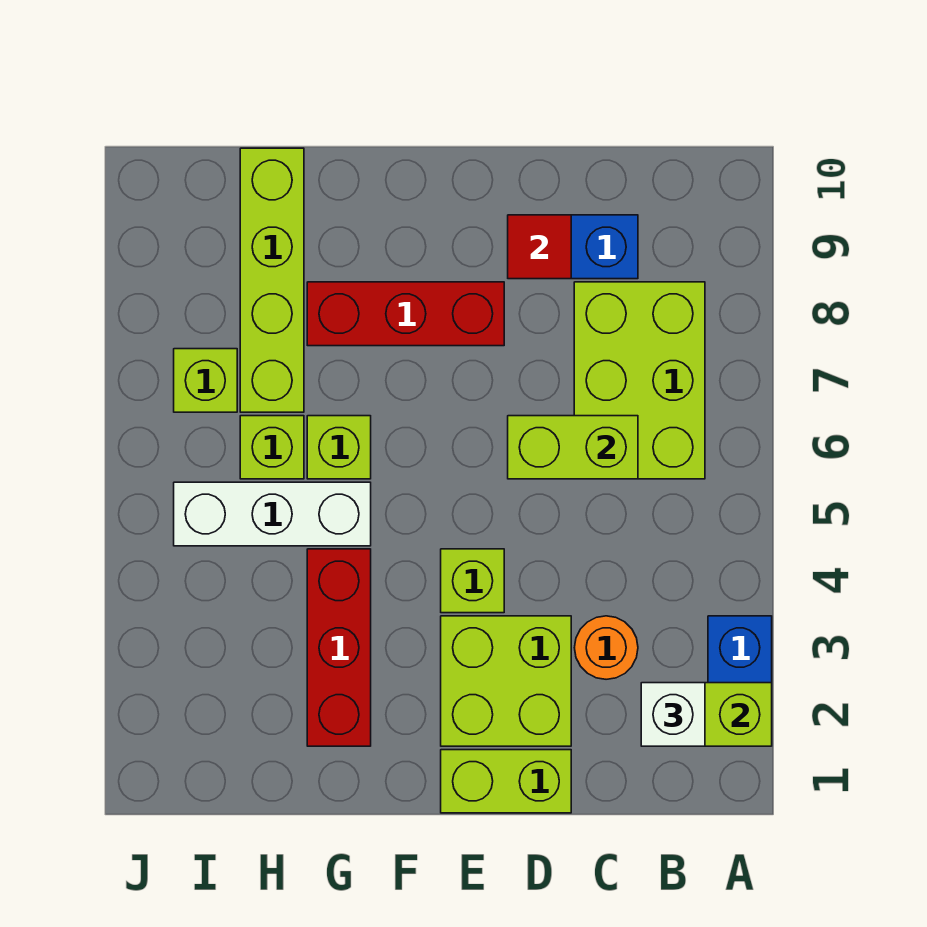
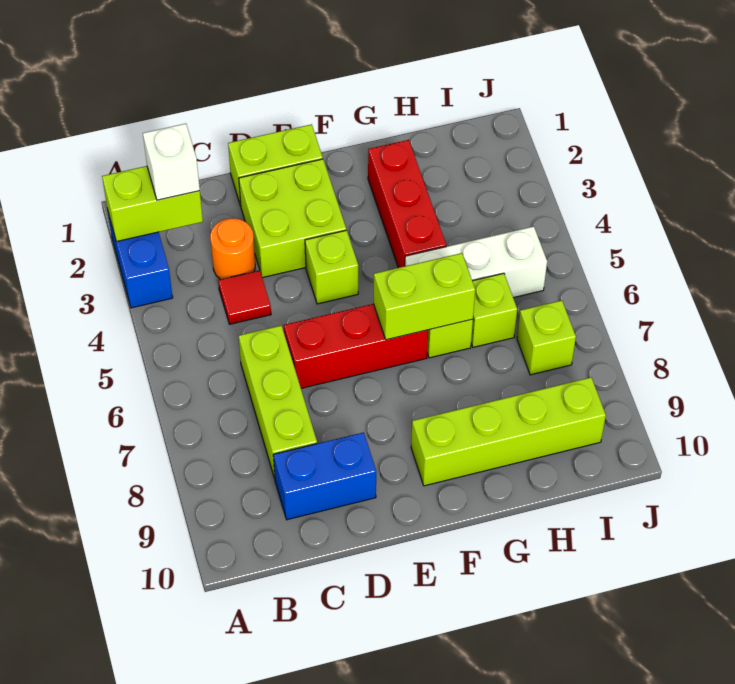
lime brick B6:C8 level 1 -> lime brick C6:C8 level 1
lime brick C6:D6 level 2 -> lime brick F6:G6 level 2
red tile D9 level 2 -> red tile C4 level 1
red brick E8:G8 level 1 -> red brick D6:F6 level 1
lime brick H7:H10 level 1 -> lime brick F9:I9 level 1

